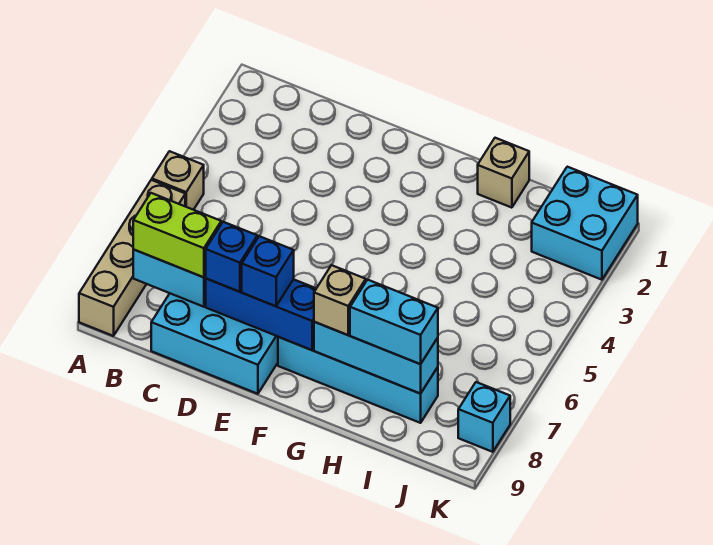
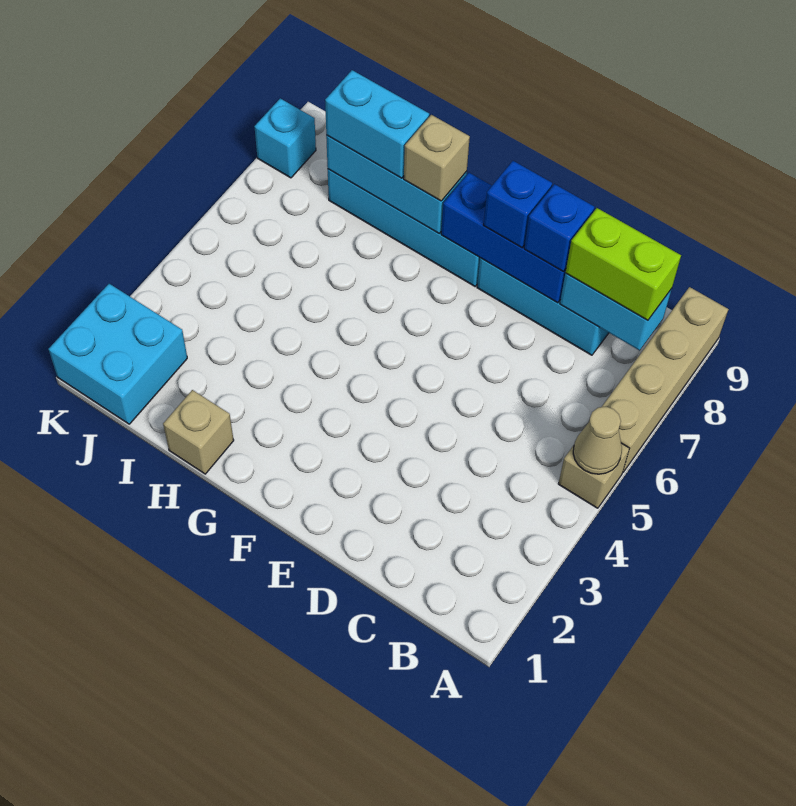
none -> tan cone A5 level 2

